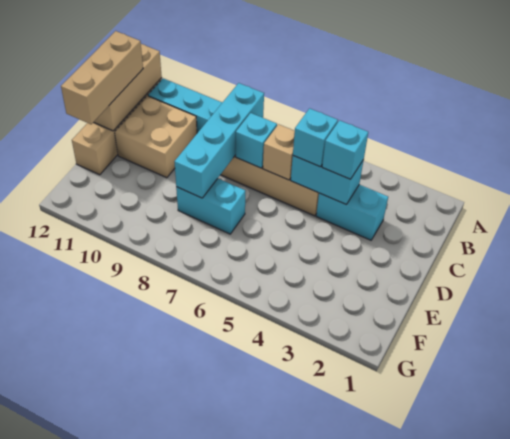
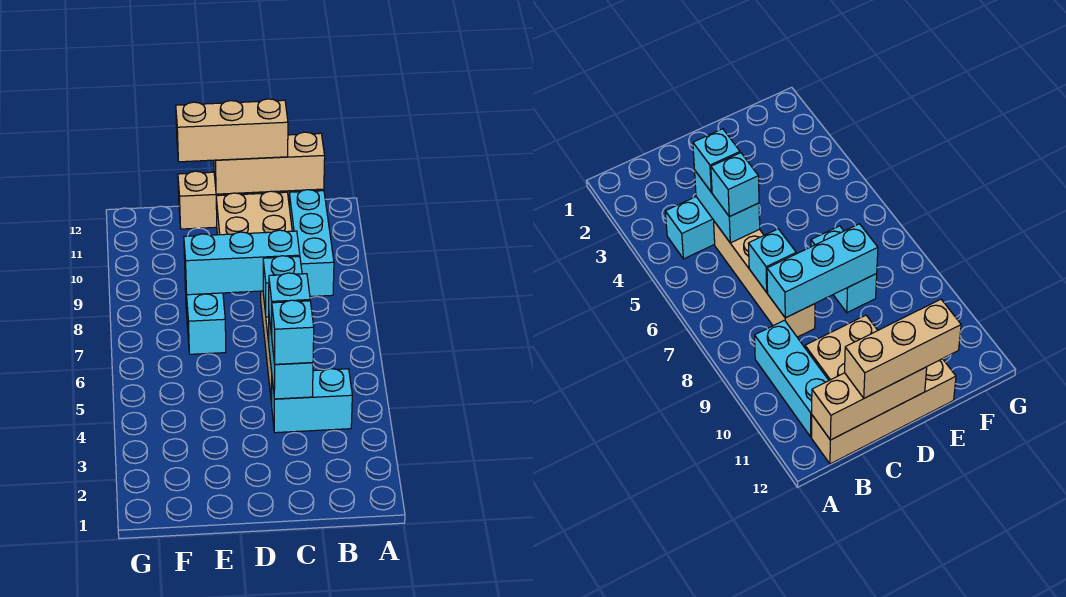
cyan brick B8:E8 level 2 -> cyan brick C8:E8 level 2
cyan brick C3:C4 level 1 -> cyan brick B4:C4 level 1
tan brick C6 level 2 -> none

